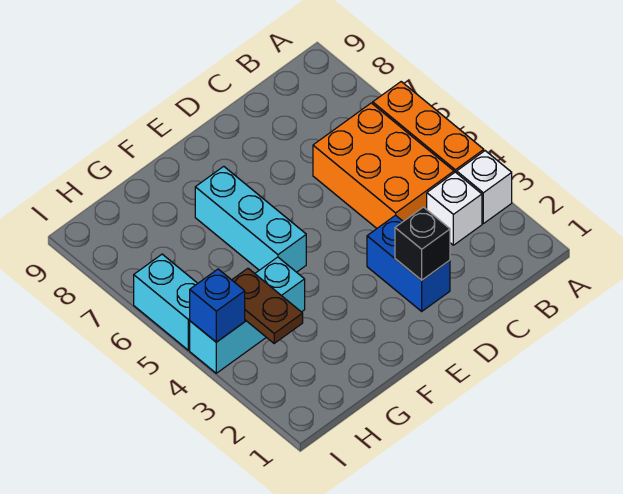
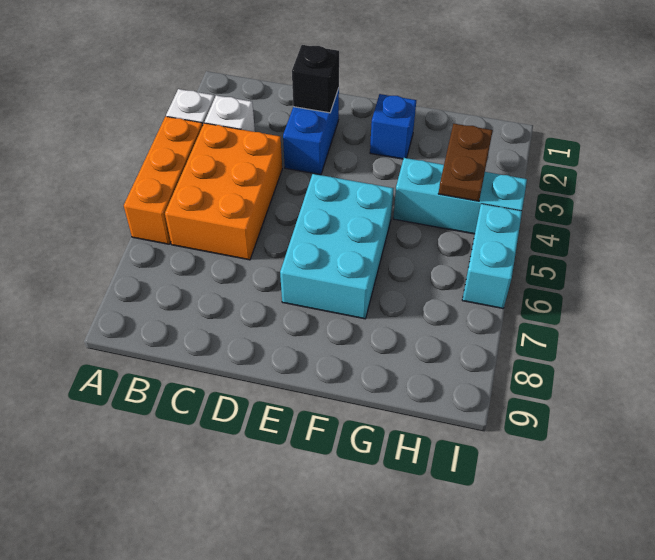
cyan brick F5:F7 level 1 -> cyan brick E5:F7 level 1
blue brick I4 level 2 -> blue brick F2 level 1

